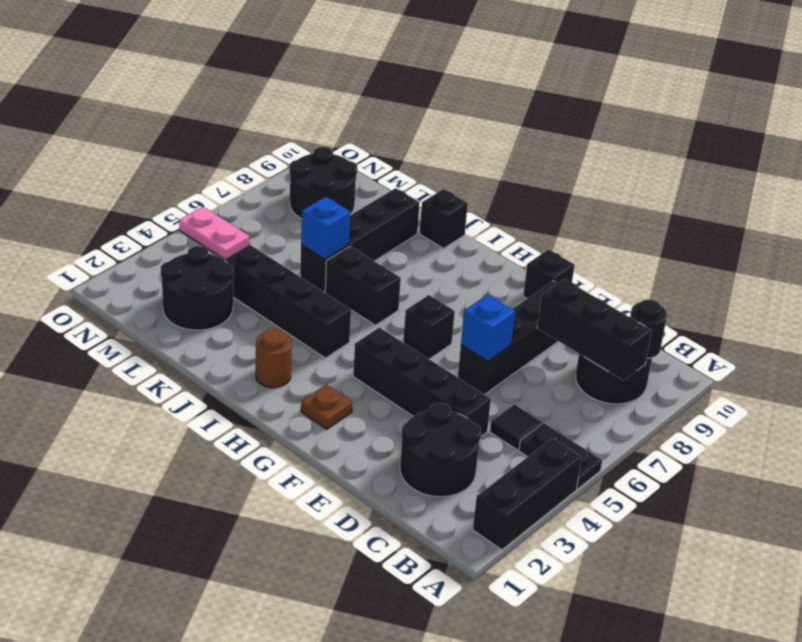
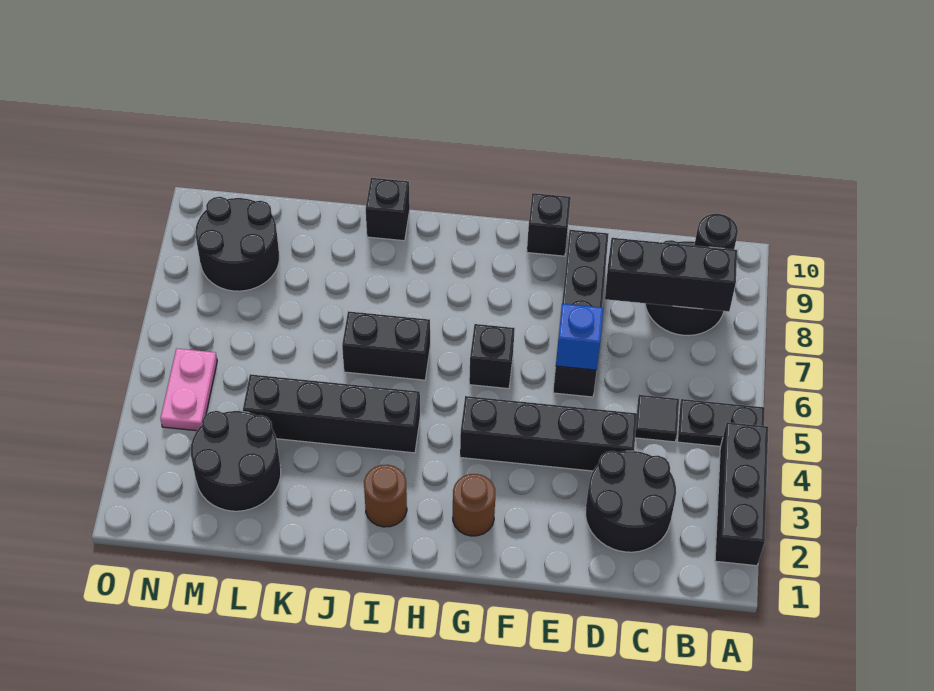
brown plate G2 level 1 -> brown round brick G2 level 1
black brick K6:K9 level 1 -> none
blue brick K6 level 2 -> none
pink plate N5:O5 level 1 -> pink plate N4:N5 level 1

